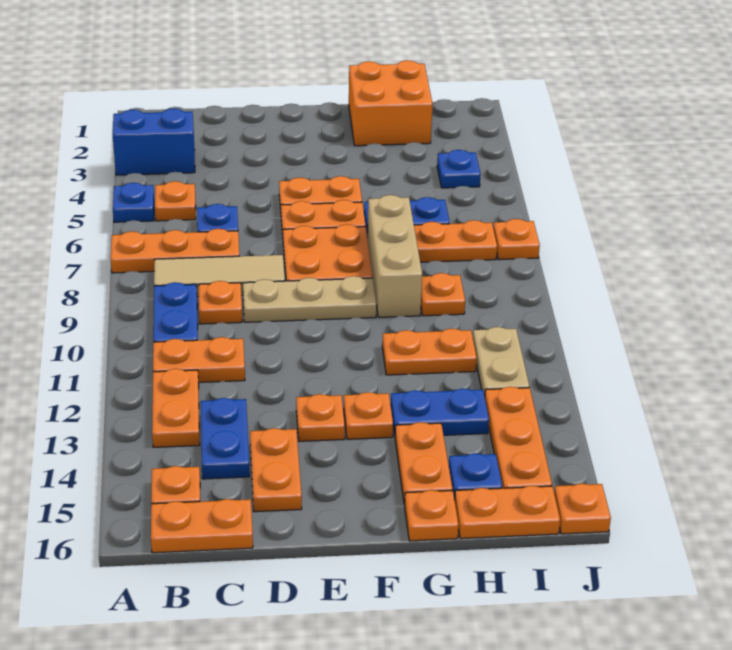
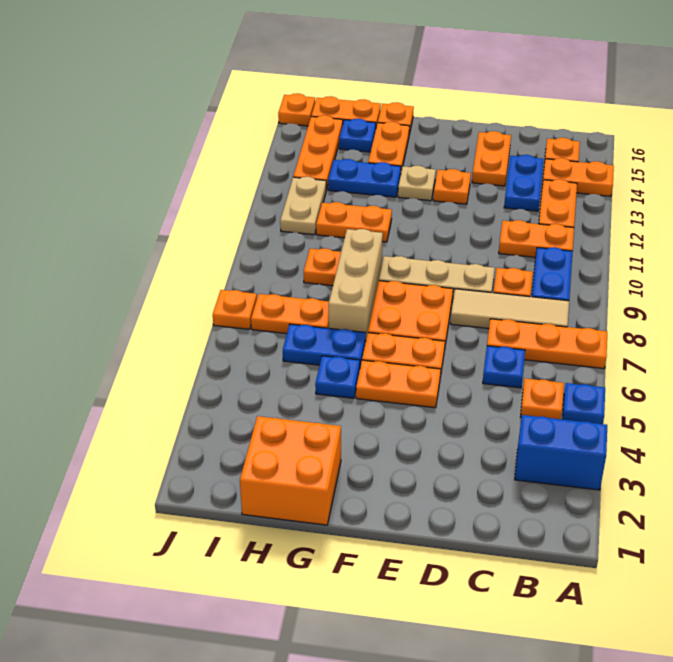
orange plate B16:C16 level 1 -> orange plate A14:B14 level 1
orange plate F13 level 1 -> tan plate F13 level 1
blue plate I4 level 1 -> blue plate G5 level 1

